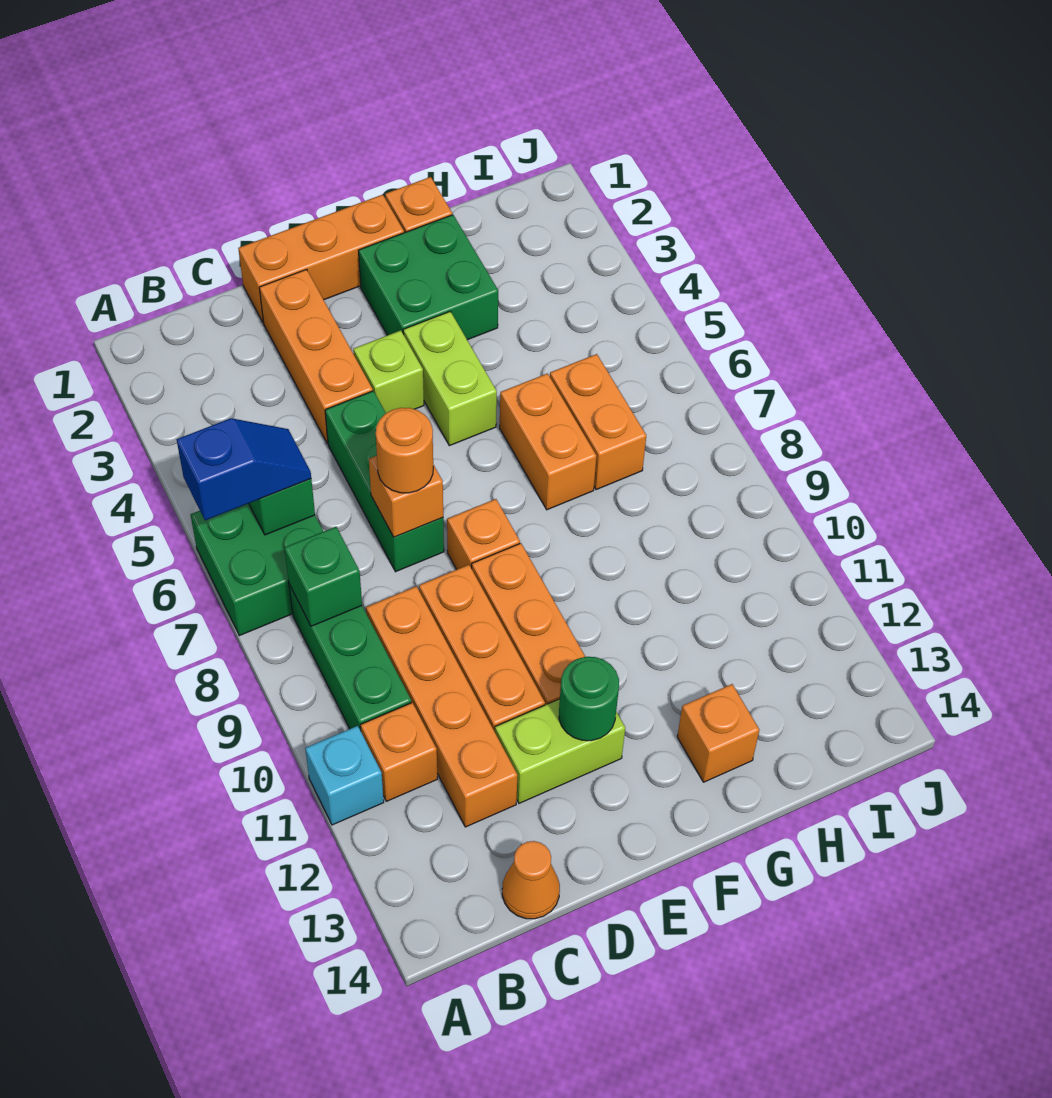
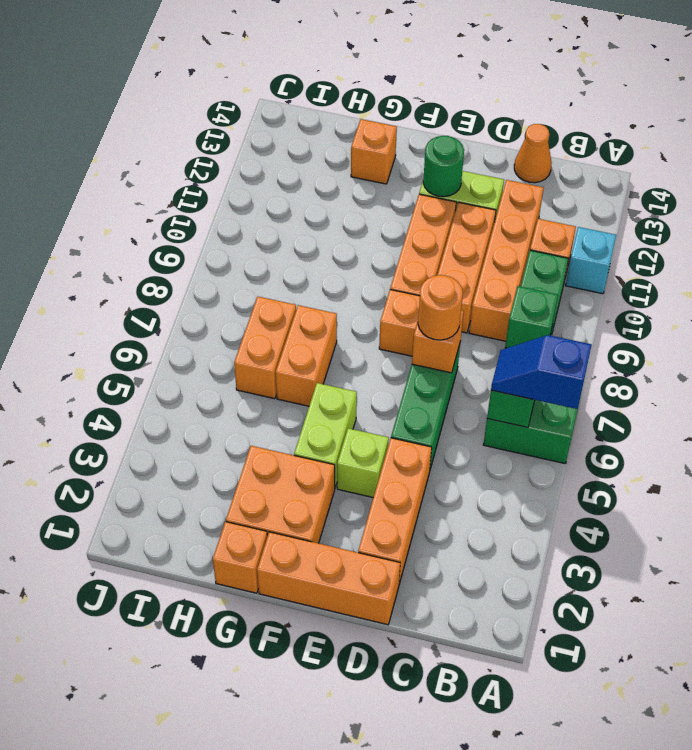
green brick F2:G3 level 1 -> orange brick F2:G3 level 1

